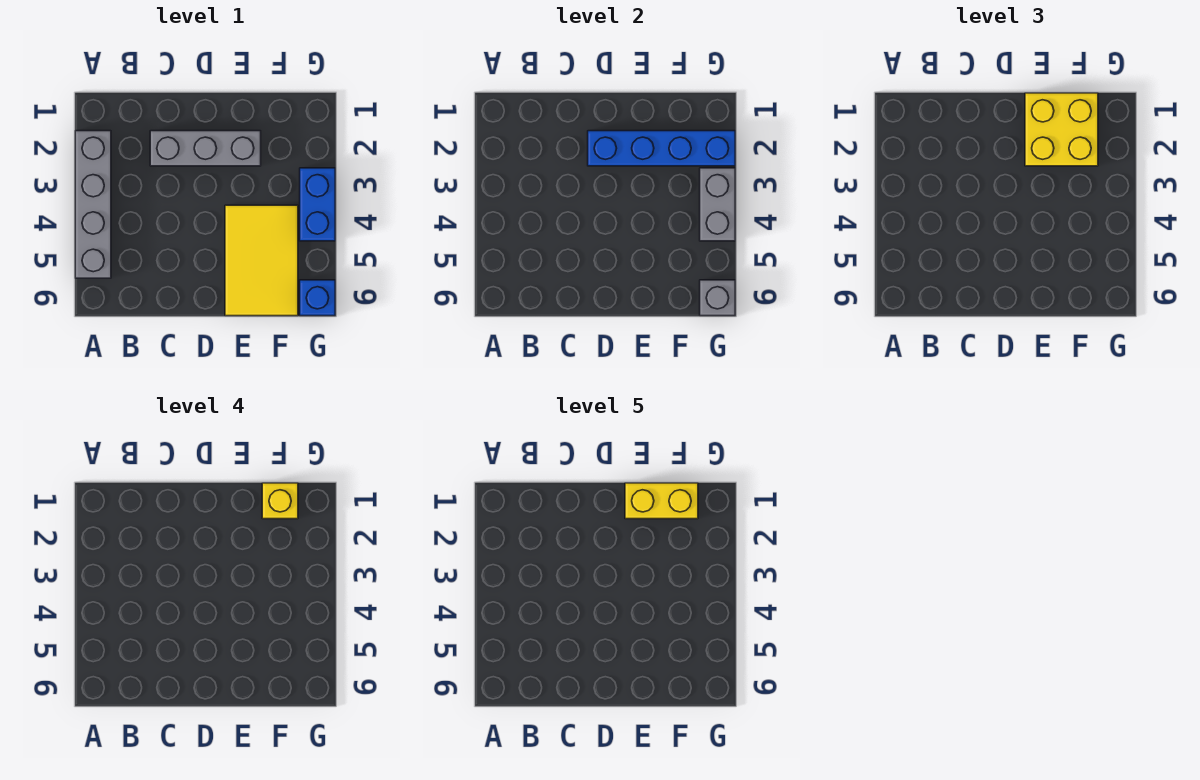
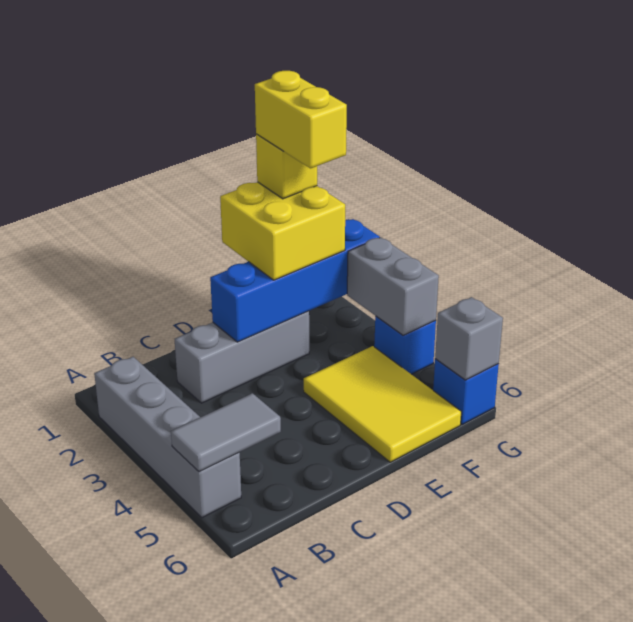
none -> grey tile A5:B5 level 2
yellow brick E1:F1 level 5 -> yellow brick F1:F2 level 5
blue brick G3:G4 level 1 -> blue brick G4 level 1

